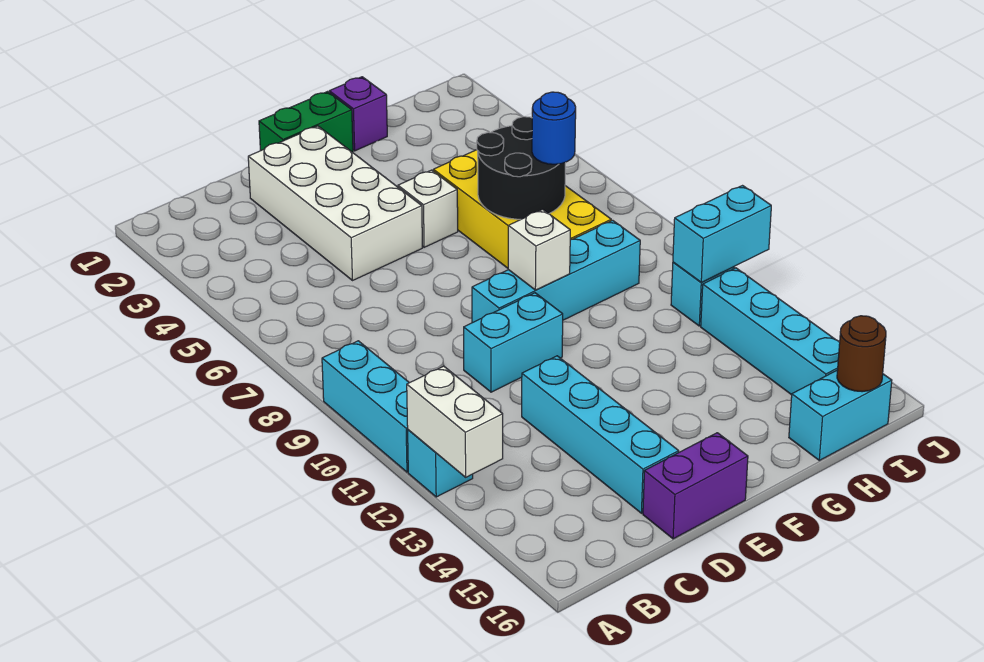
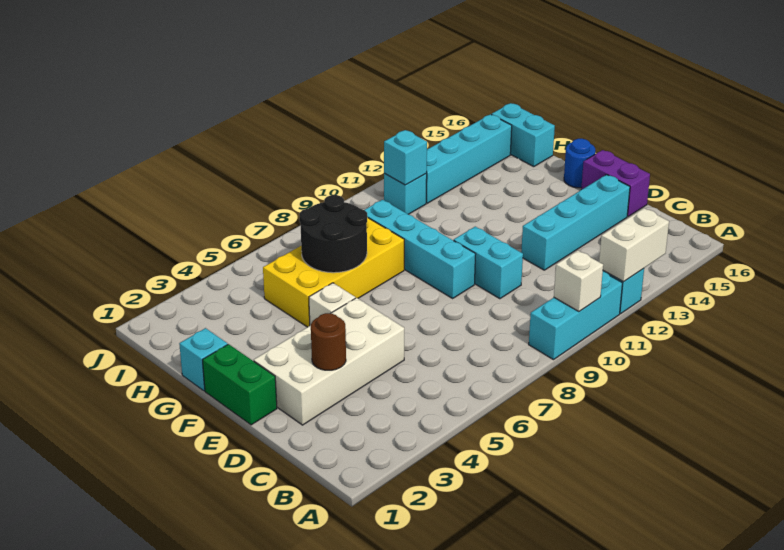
white brick F9 level 2 -> white brick A10 level 2
purple brick G1 level 1 -> cyan brick G1 level 1
blue round brick H7 level 3 -> blue round brick F16 level 1
cyan brick I11:J11 level 2 -> cyan brick I11 level 2
brown round brick I16 level 2 -> brown round brick D3 level 2

